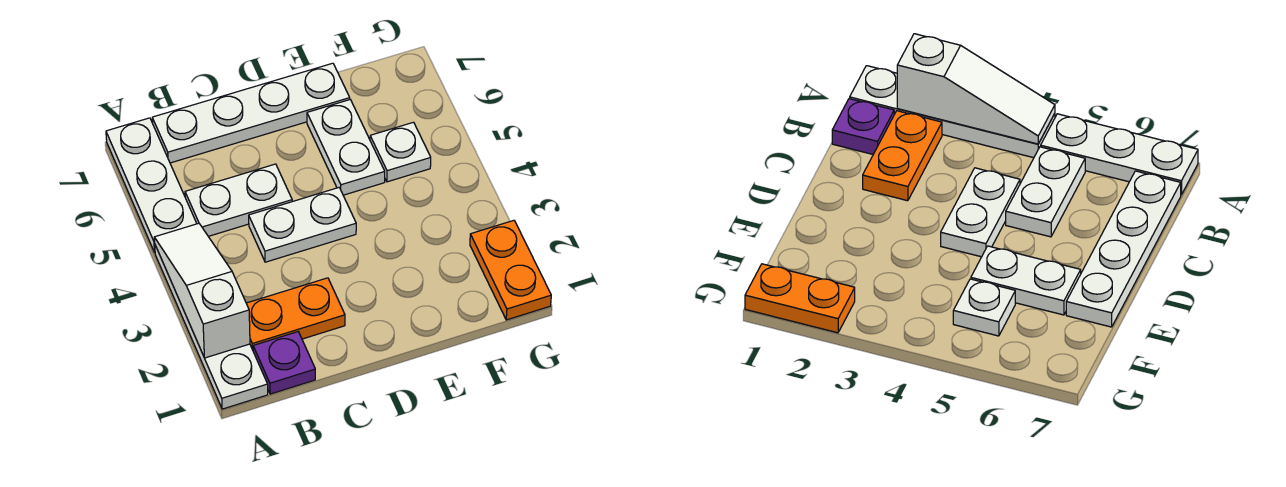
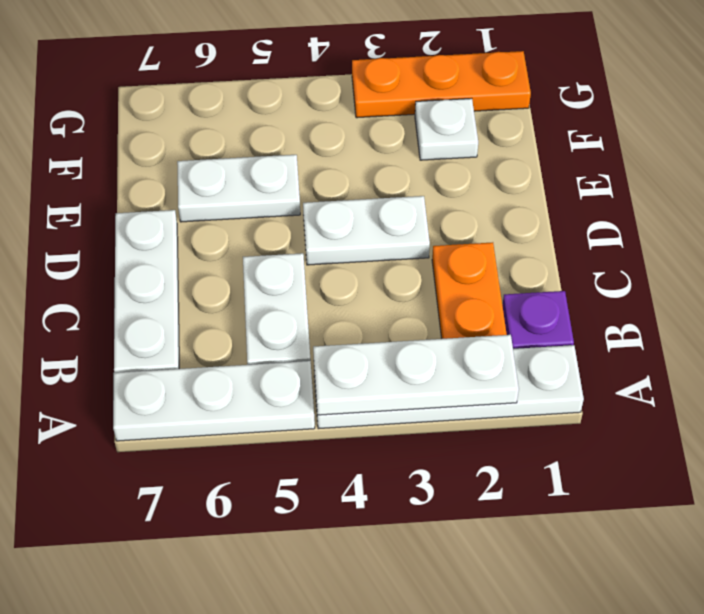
white slope A2:A4 level 2 top 2 -> white plate A2:A4 level 2
white plate B7:E7 level 1 -> white plate B7:D7 level 1
white plate C4:D4 level 1 -> white plate D3:D4 level 1
white plate F5 level 1 -> white plate F2 level 1
orange plate G1:G2 level 1 -> orange plate G1:G3 level 1

